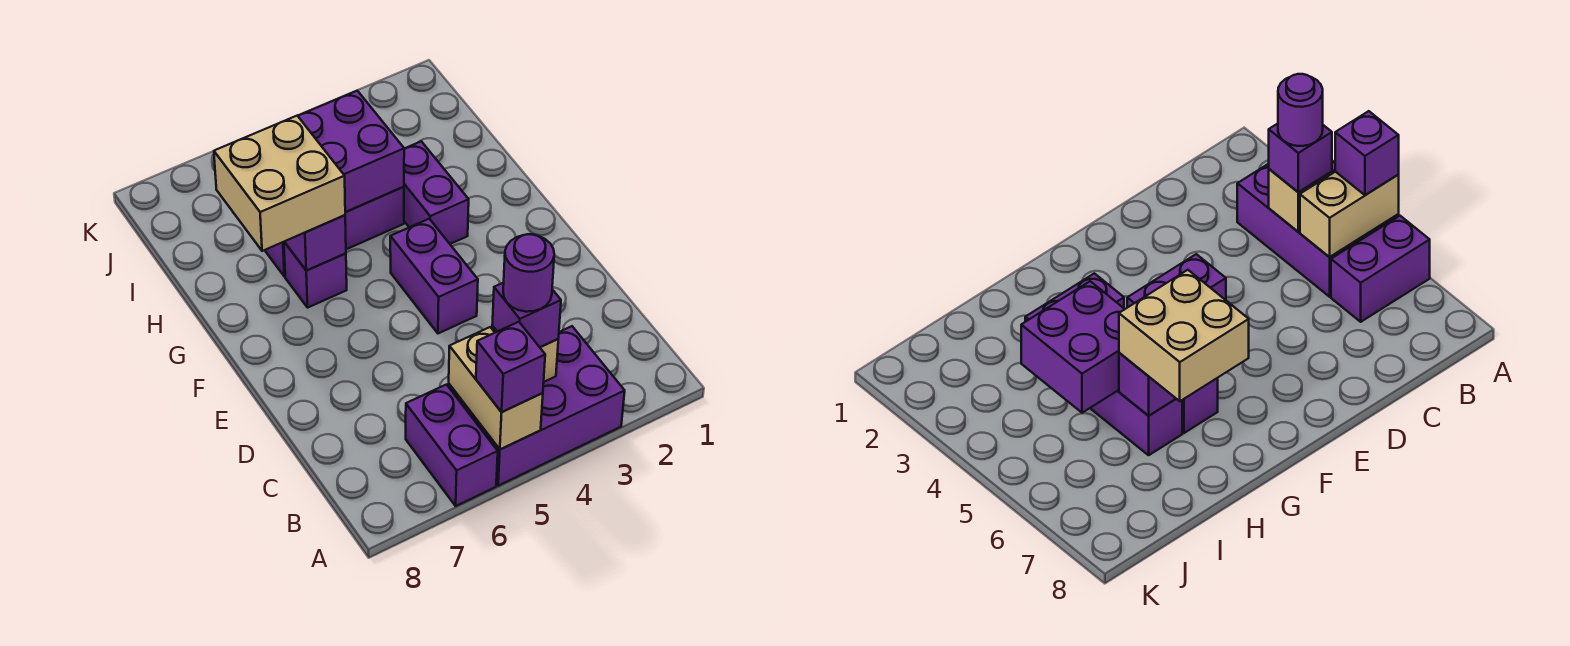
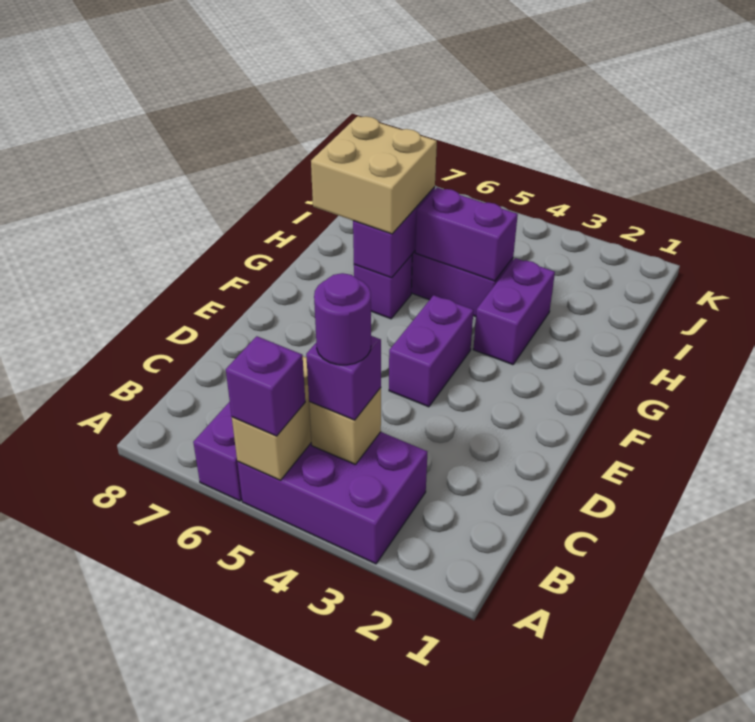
purple brick H4:I5 level 2 -> purple brick H4:H5 level 2

